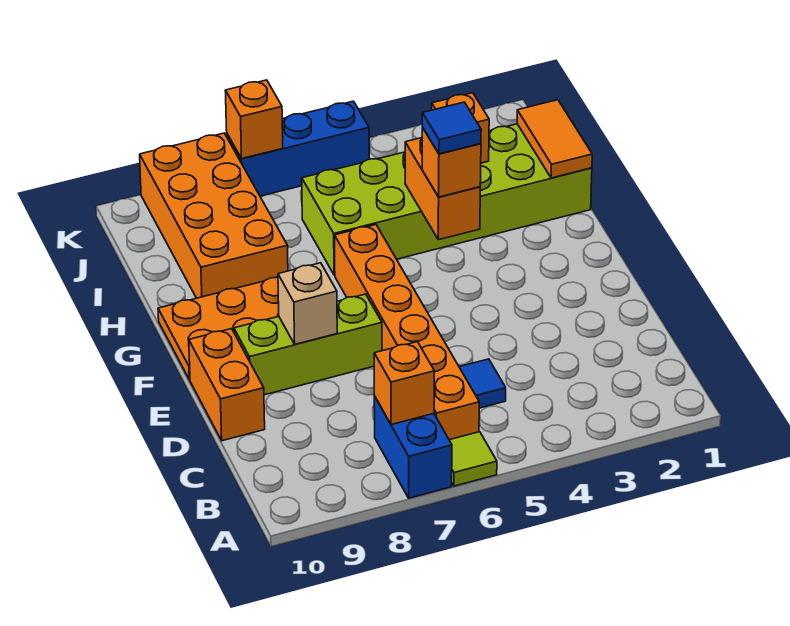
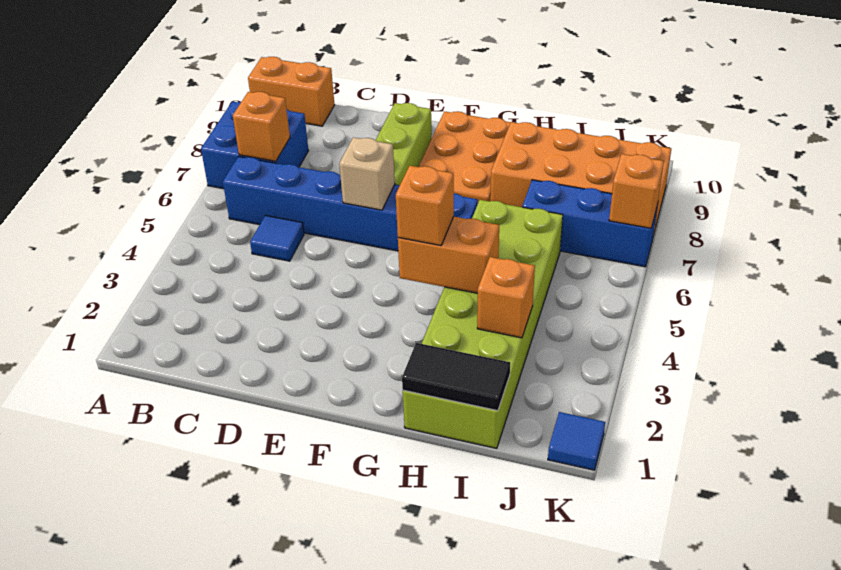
lime tile A6 level 1 -> none
blue brick A7:B7 level 1 -> blue brick A7:B8 level 1
orange brick B6:G6 level 1 -> blue brick B6:G6 level 1
orange brick D10:E10 level 1 -> orange brick A10:B10 level 1
tan brick E8 level 2 -> tan brick E6 level 2
blue tile G4 level 4 -> blue tile K1 level 1
orange tile H1:I1 level 2 -> black tile H1:I1 level 2
blue brick K5:K7 level 1 -> blue brick I7:K7 level 1

